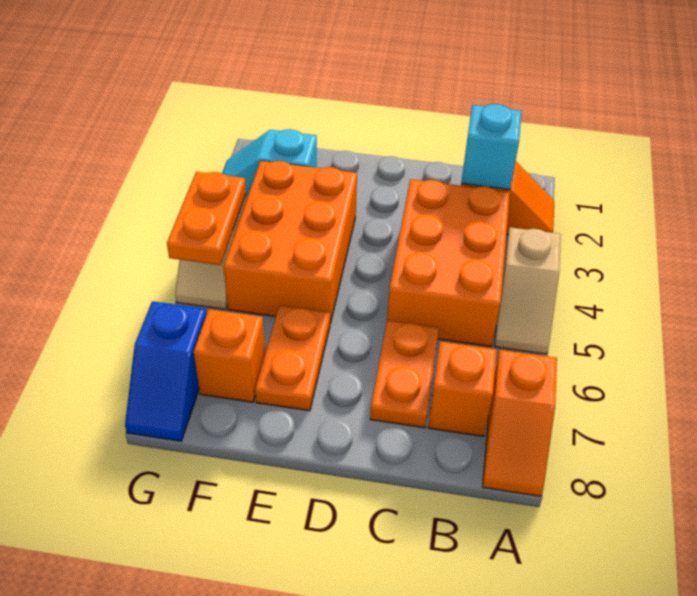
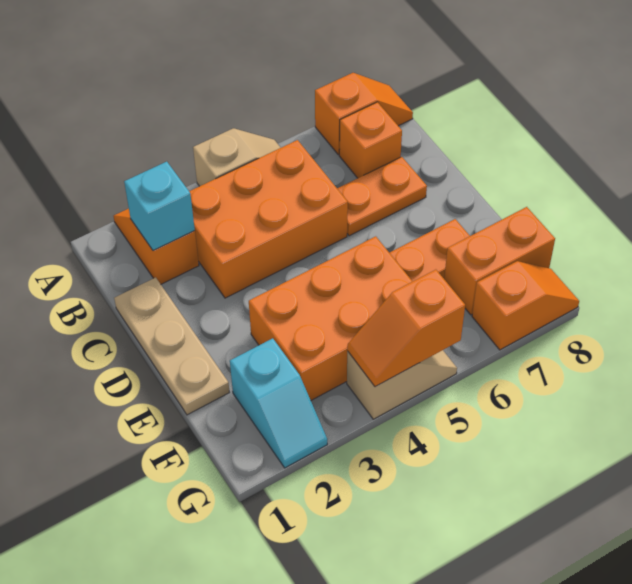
none -> tan plate C1:E1 level 1
orange brick F7 level 1 -> orange brick F7:F8 level 1
orange plate G4:G5 level 2 -> orange slope G4:G5 level 2 top 5
blue slope G7:G8 level 1 top 7 -> orange slope G7:G8 level 1 top 7

